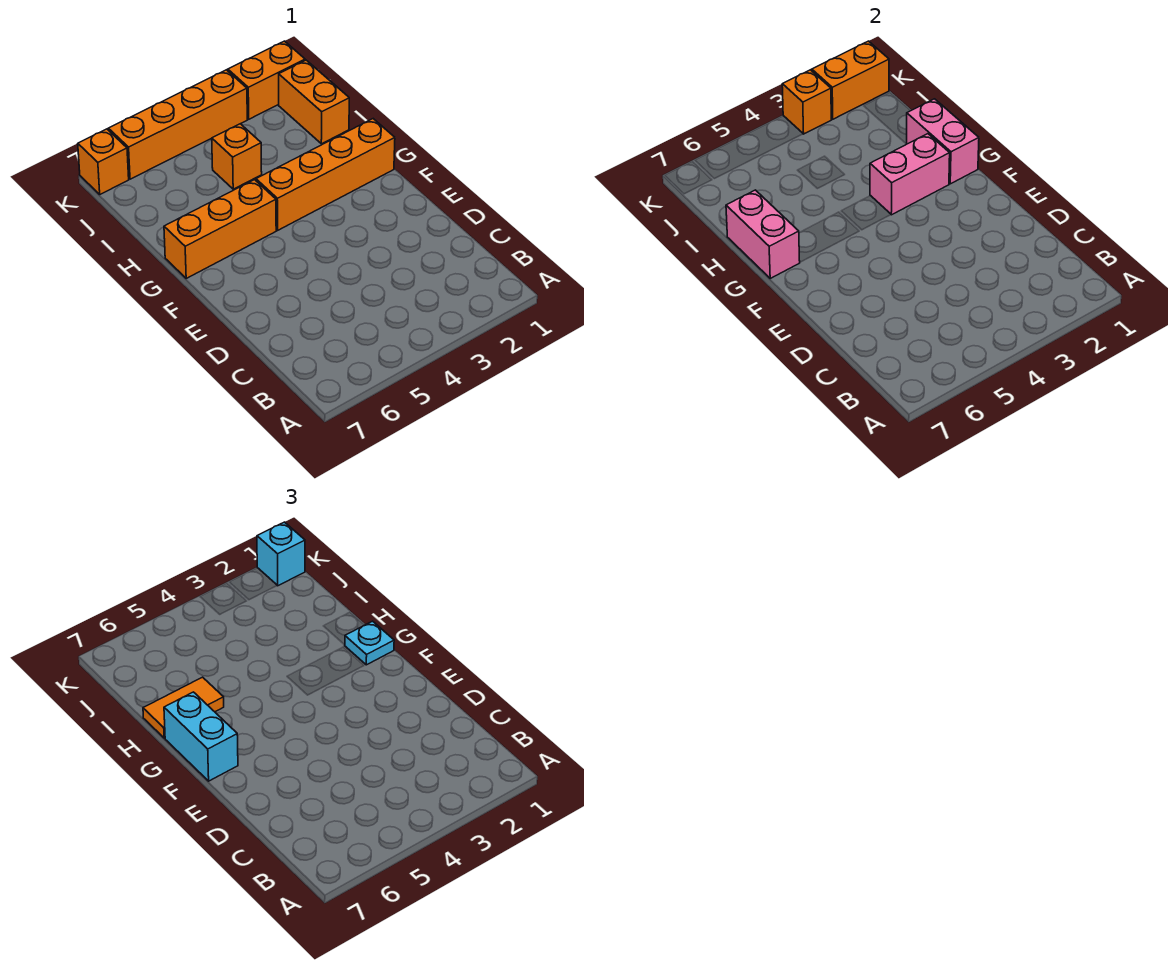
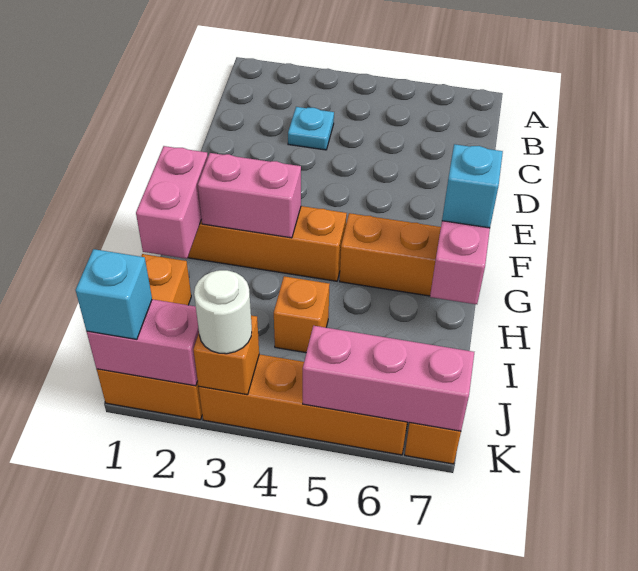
cyan brick F7:G7 level 3 -> cyan brick G7 level 3
cyan plate G1 level 3 -> cyan plate C3 level 1
orange tile H6:H7 level 3 -> none
orange brick K1:K2 level 2 -> pink brick K1:K2 level 2
none -> white round brick K3 level 3
none -> pink brick K5:K7 level 2

